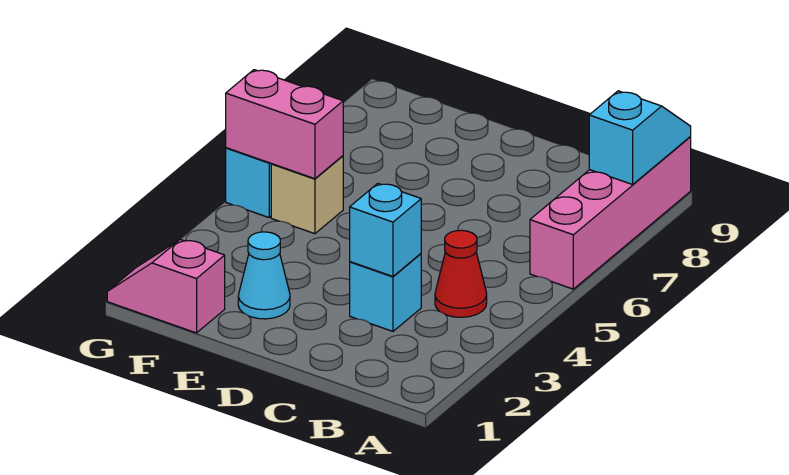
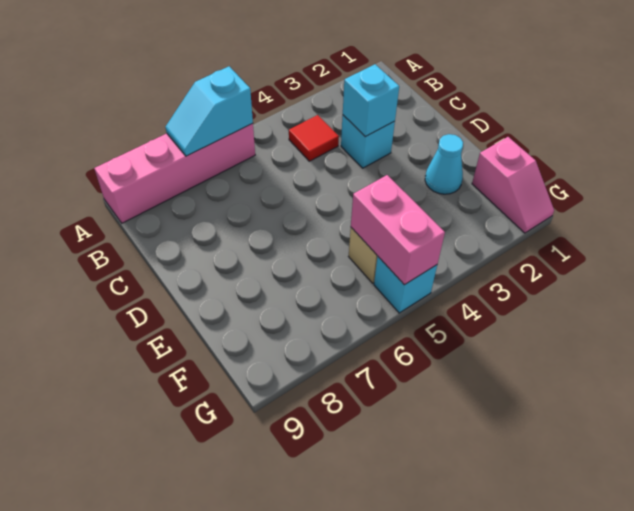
cyan slope A8:A9 level 2 top 8 -> cyan slope A6:A7 level 2 top 6
red cone B4 level 1 -> red tile B4 level 1

